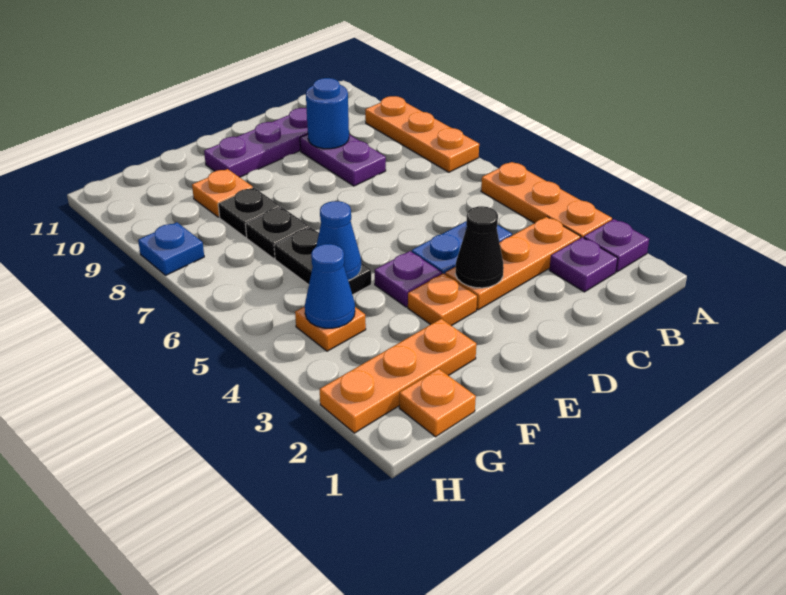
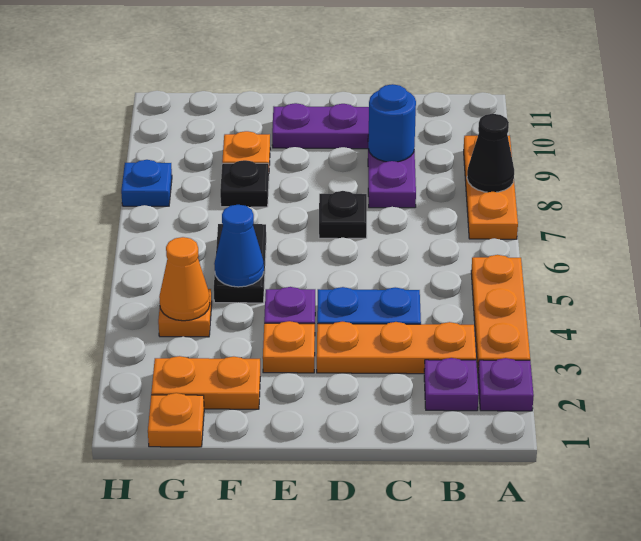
black cone D3 level 2 -> black cone A8 level 2
orange plate F2:H2 level 1 -> orange plate F2:G2 level 1
black plate F7 level 1 -> black plate D7 level 1
blue cone G4 level 2 -> orange cone G4 level 2

